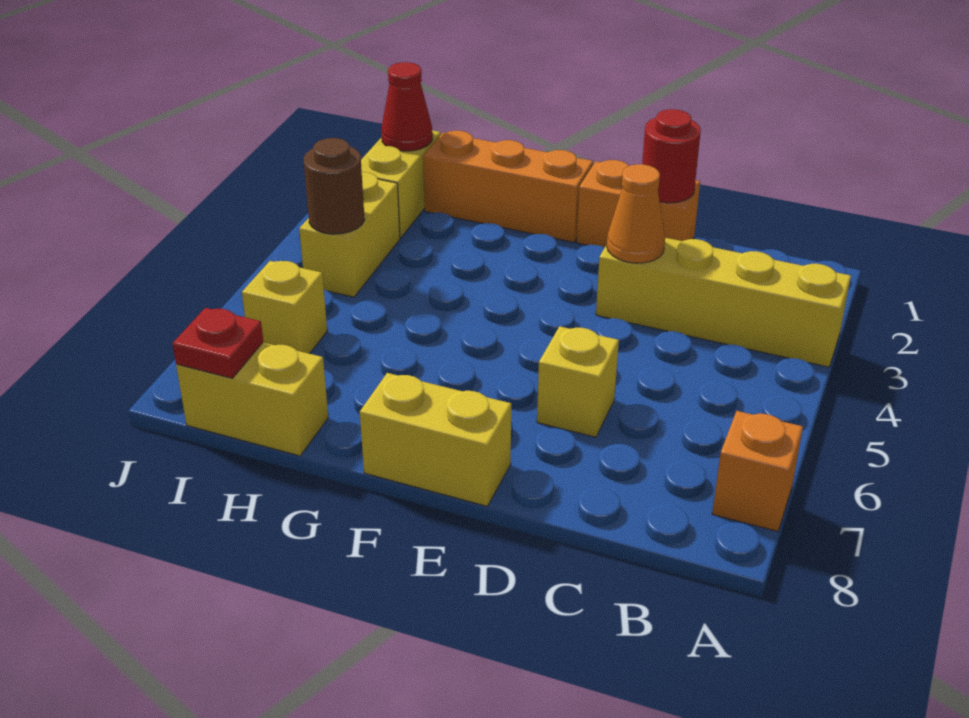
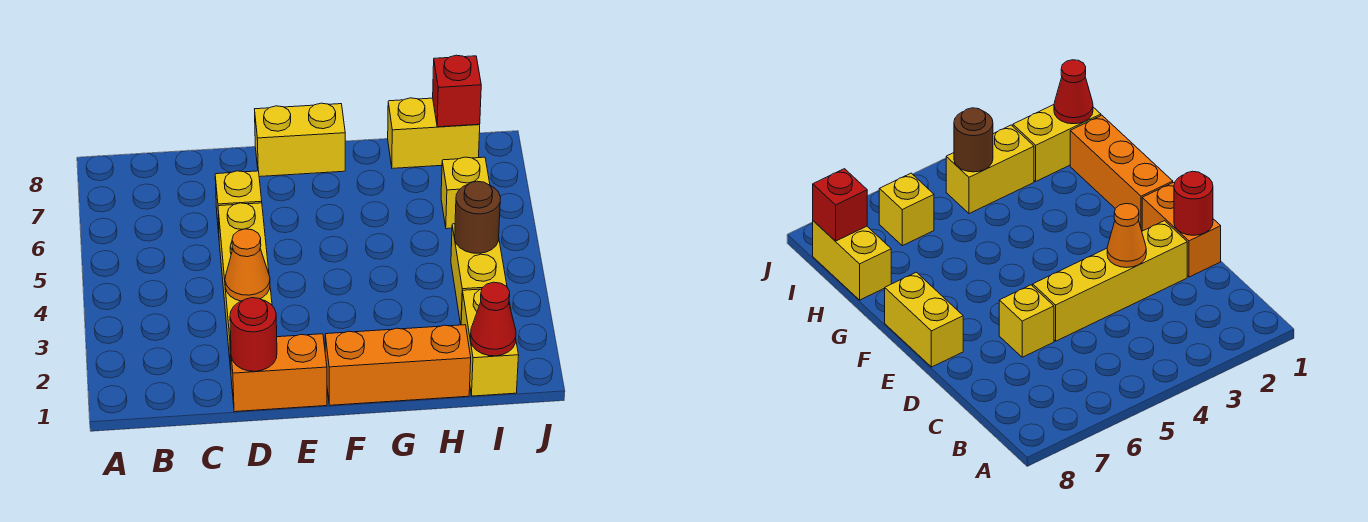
yellow brick A3:D3 level 1 -> yellow brick D2:D5 level 1
orange brick A7 level 1 -> none
red plate I8 level 2 -> red brick I8 level 2

